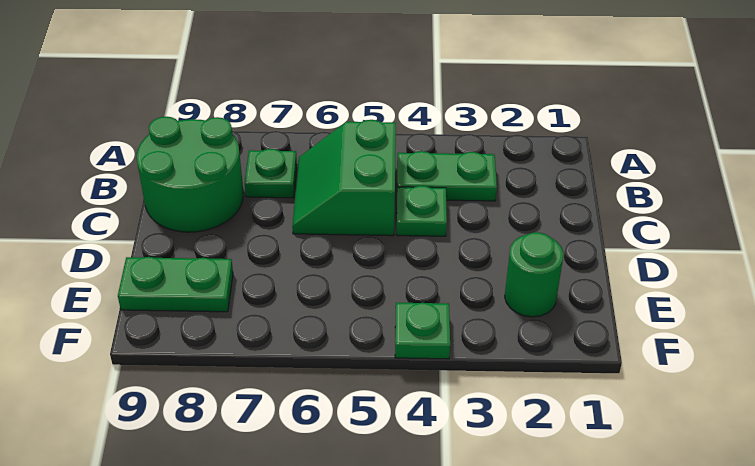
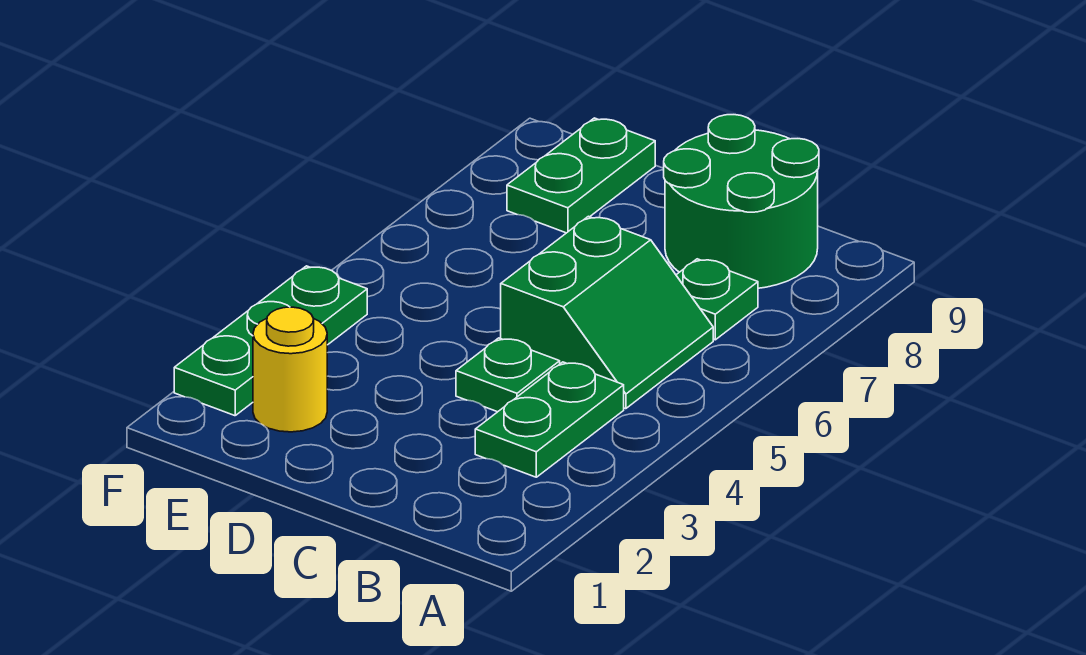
green slope B5:C6 level 1 top 5 -> green slope B5:C6 level 1 top C
green round brick E2 level 1 -> yellow round brick E2 level 1
green plate F4 level 1 -> green plate F2:F4 level 1

